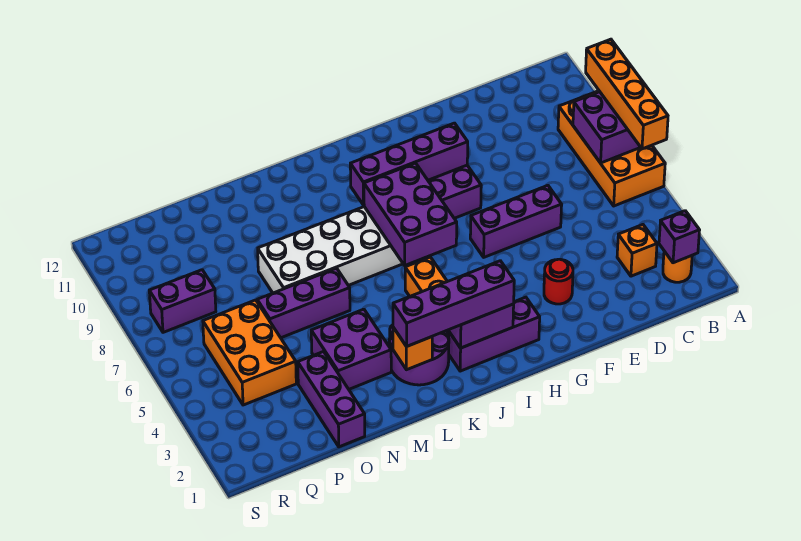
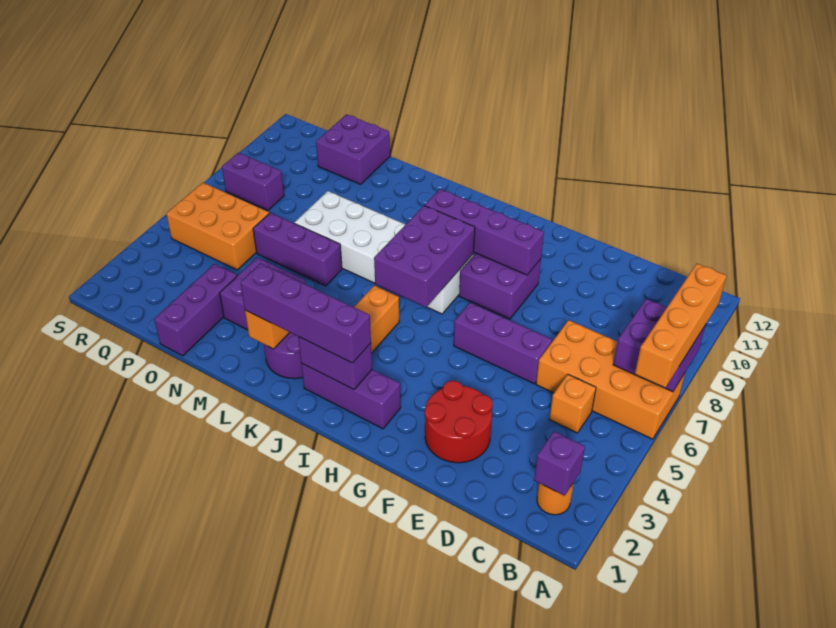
orange brick A6:B9 level 1 -> orange brick A6:D7 level 1
orange brick C3 level 1 -> orange brick C5 level 1
red round brick F3 level 1 -> red round brick E2:F3 level 1
none -> purple brick O11:P12 level 1
orange brick P4:Q6 level 1 -> orange brick P5:R6 level 1

